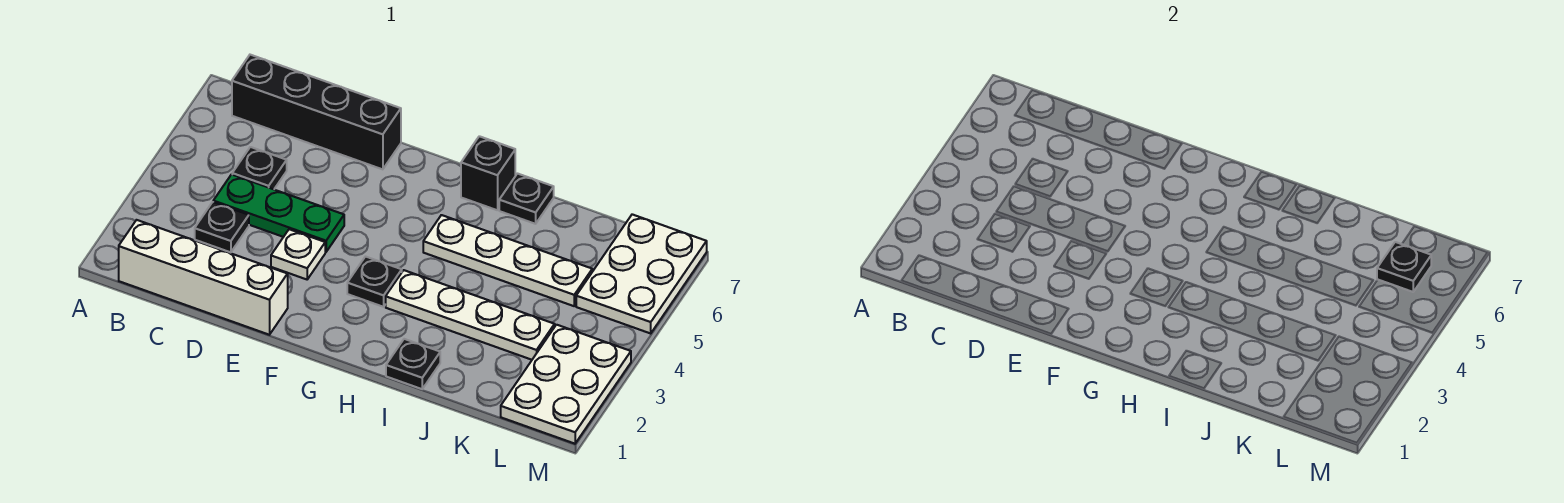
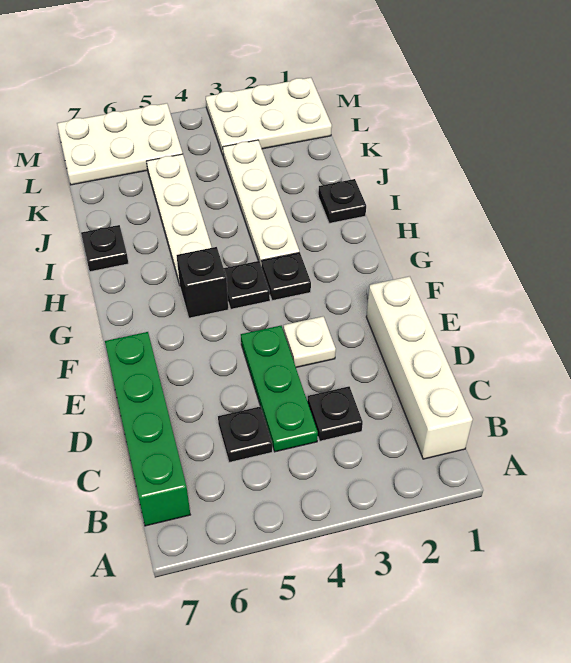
black brick B7:E7 level 1 -> green brick B7:E7 level 1
black brick H7 level 1 -> black brick G5 level 1
black plate L6 level 2 -> black plate G4 level 1

